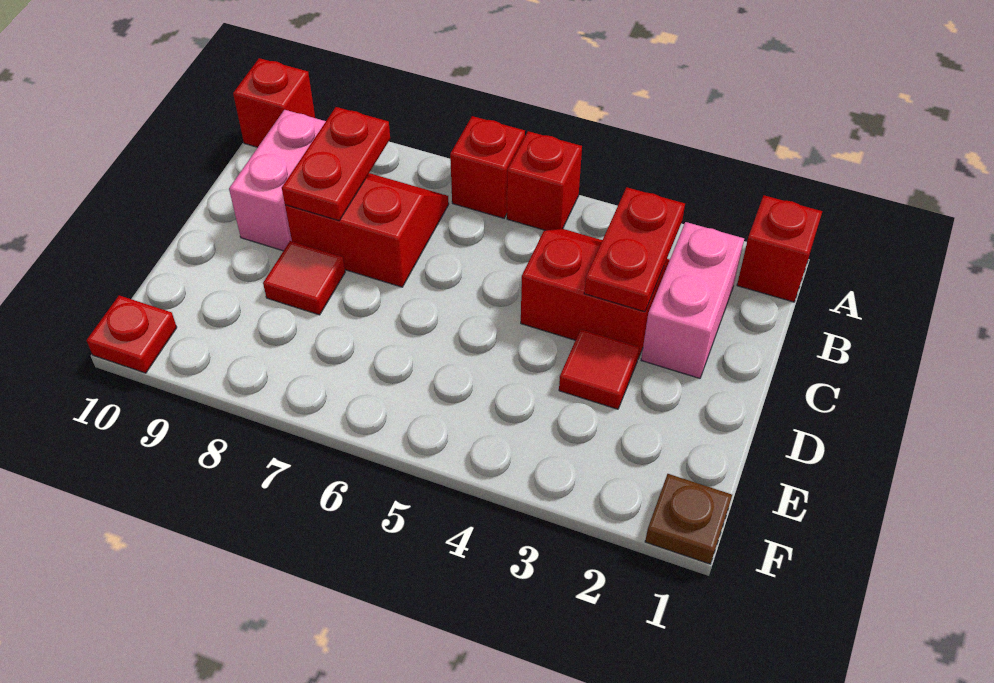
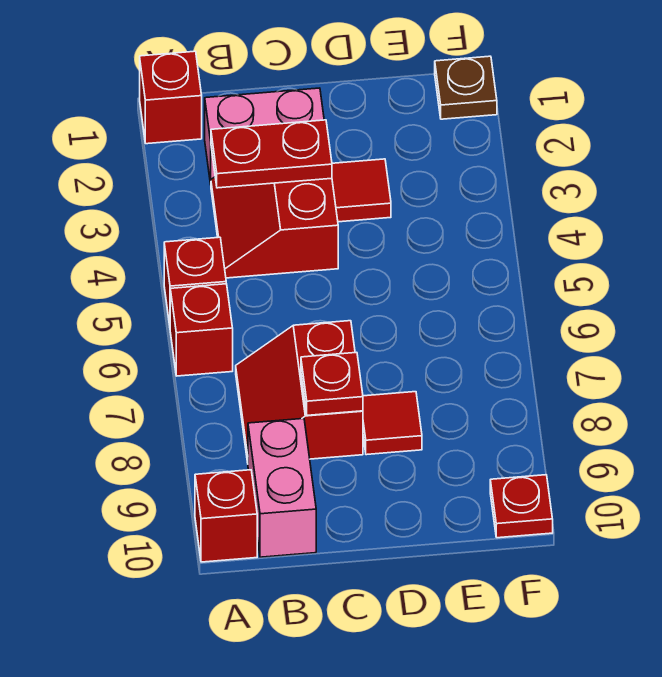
red plate B8:C8 level 2 -> red plate C8 level 2
pink brick B9:C9 level 1 -> pink brick B9:B10 level 1

